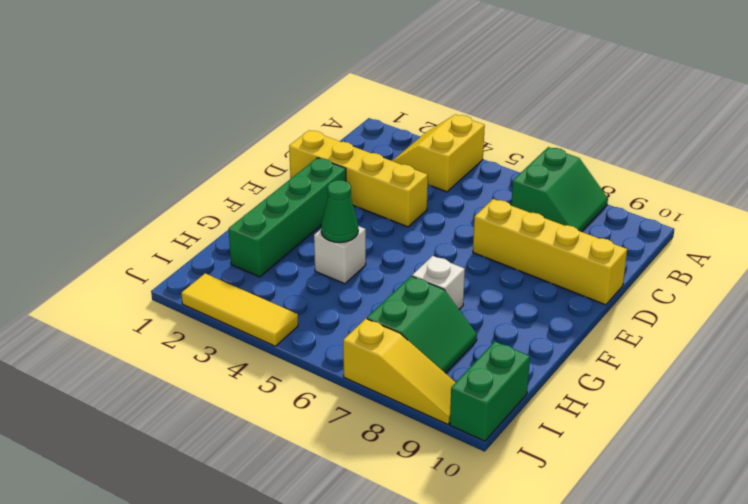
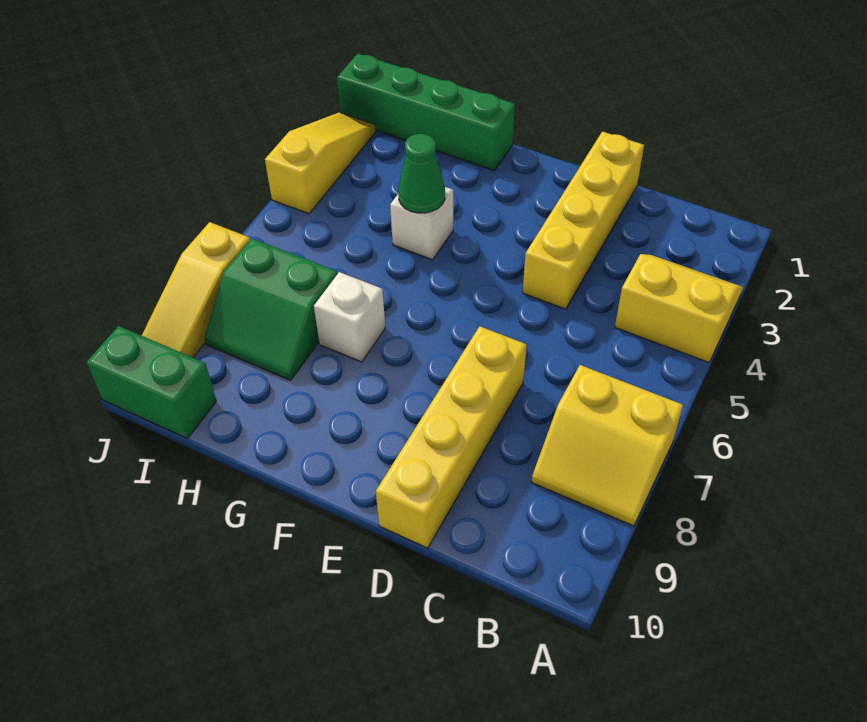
green slope A7:B8 level 1 top 7 -> yellow slope A7:B8 level 1 top 7
green brick E2:H2 level 1 -> green brick G1:J1 level 1
yellow tile J2:J4 level 1 -> yellow slope J2:J4 level 1 top 4

